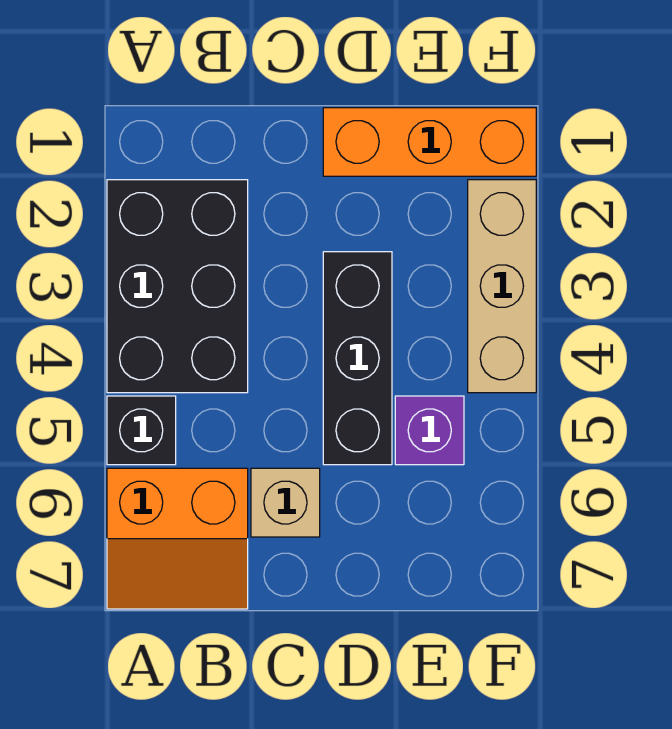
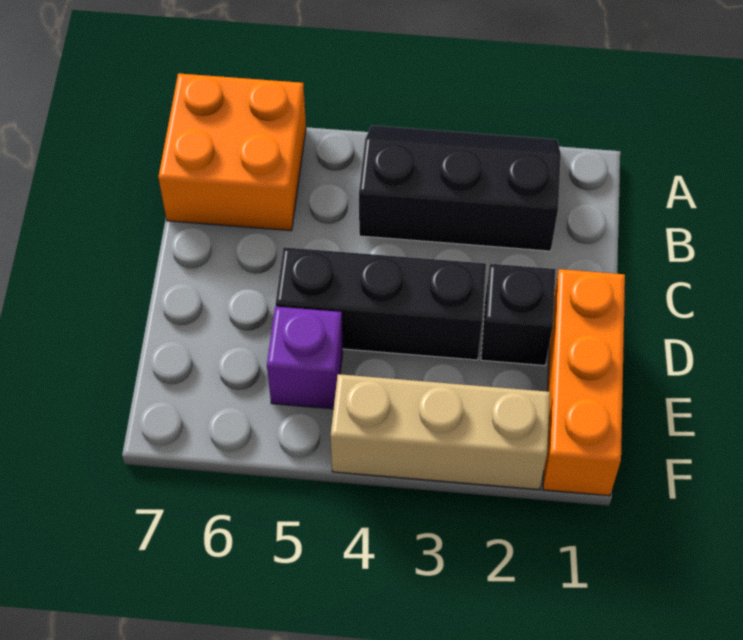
black brick A2:B4 level 1 -> black slope A2:B4 level 1 top B
black brick A5 level 1 -> black brick D2 level 1
orange slope A6:B7 level 1 top 6 -> orange brick A6:B7 level 1
tan brick C6 level 1 -> none

